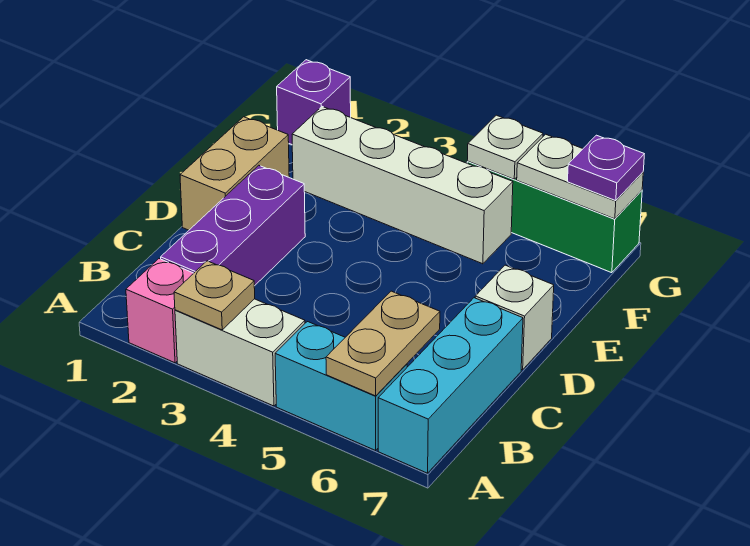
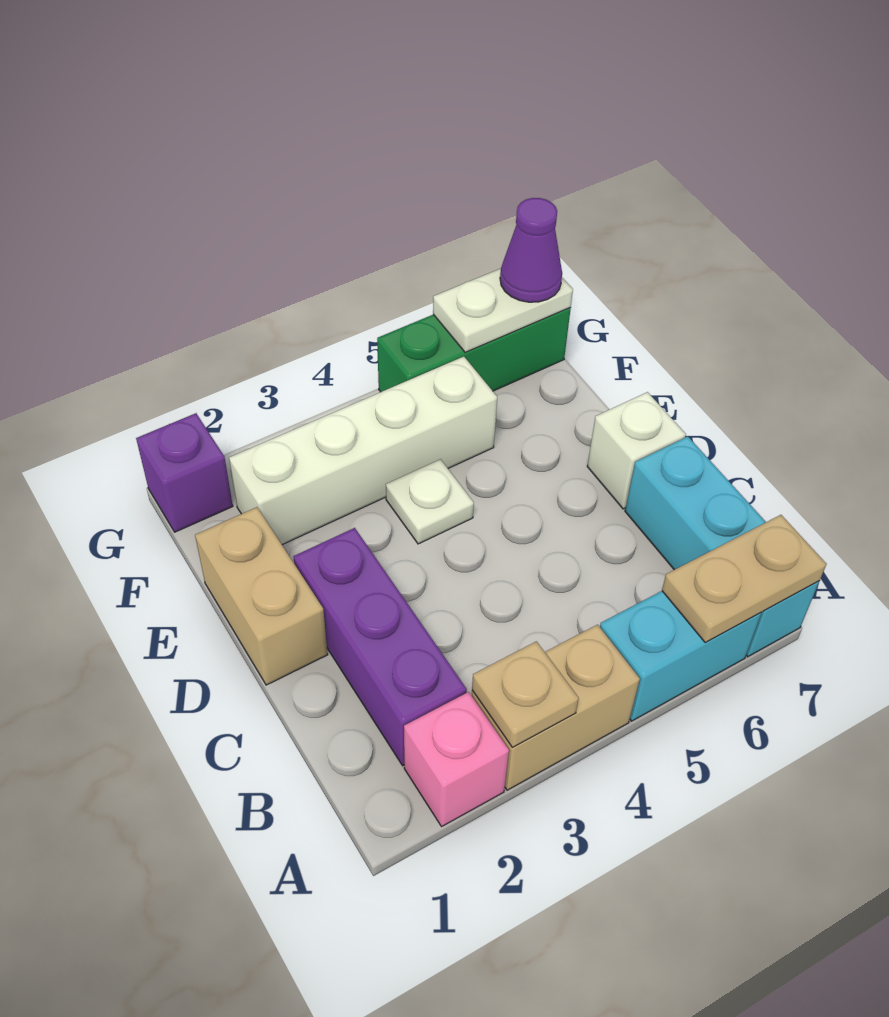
white brick A3:A4 level 1 -> tan brick A3:A4 level 1
tan plate A6:B6 level 2 -> tan plate A6:A7 level 2
white plate G5 level 2 -> white plate E4 level 1
purple plate G7 level 3 -> purple cone G7 level 3

